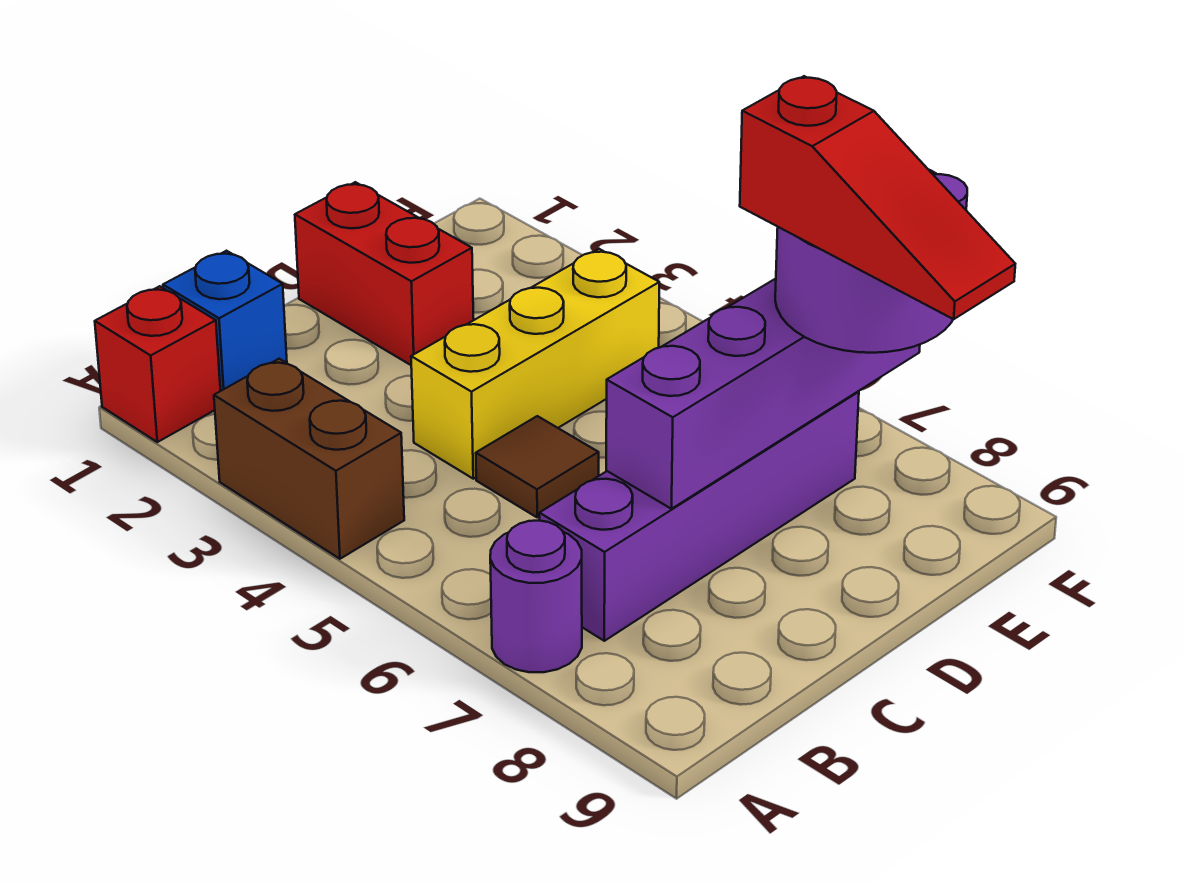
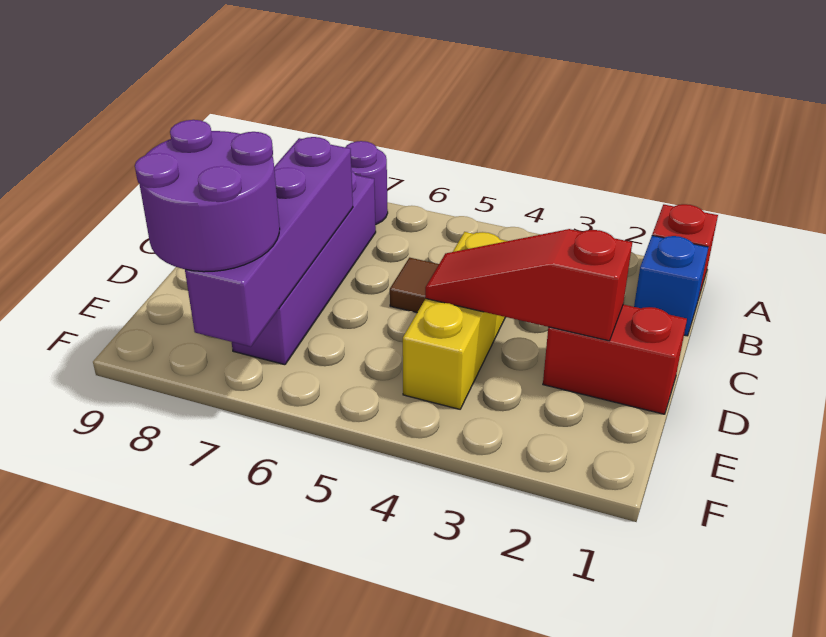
brown brick A3:A4 level 1 -> none
red slope E7:E9 level 4 top 7 -> red slope D2:D4 level 2 top 2

